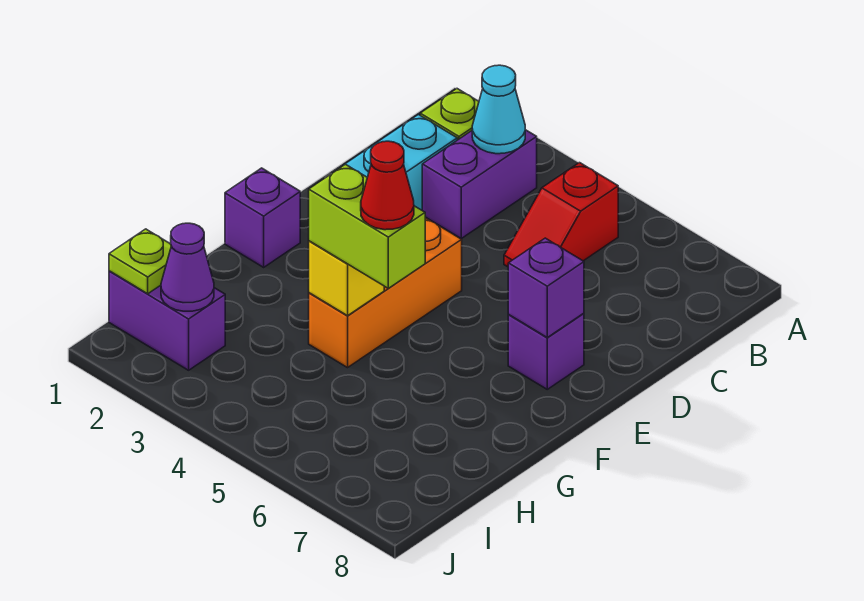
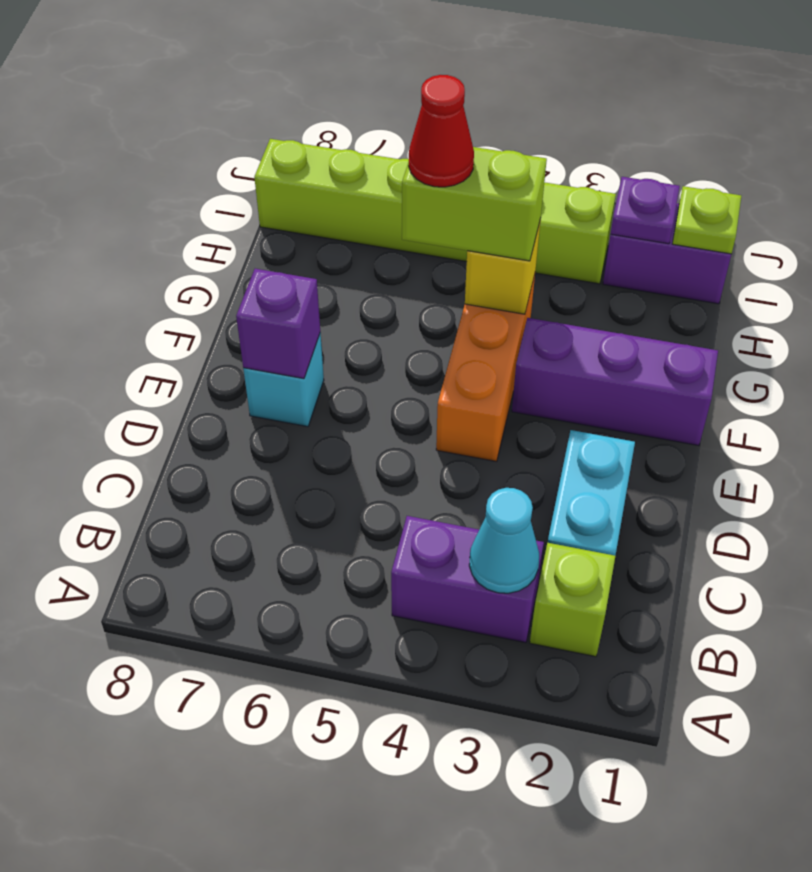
purple brick B3:C3 level 1 -> purple brick B3:B4 level 1
red slope B5:C5 level 1 top B -> none
purple brick E7 level 1 -> cyan brick E7 level 1
purple brick F1 level 1 -> purple brick F1:F3 level 1
purple cone I2 level 2 -> purple plate I2 level 2
none -> lime brick I3:I8 level 1

